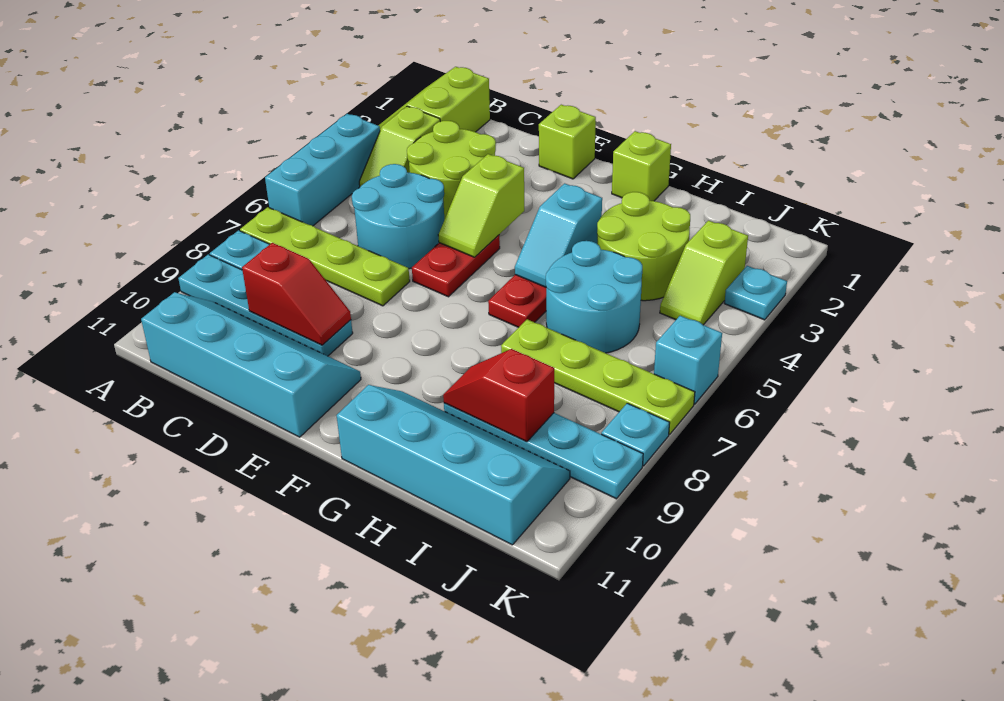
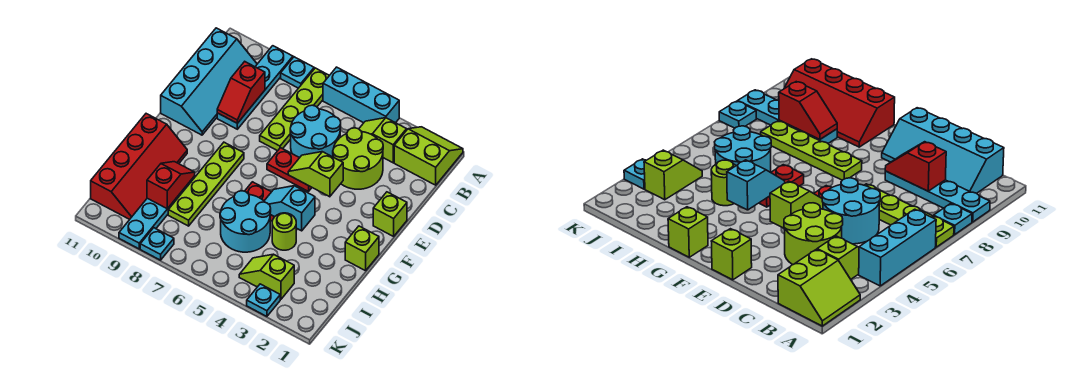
cyan slope G10:J11 level 1 top 11 -> red slope G10:J11 level 1 top 11
lime round brick H3:I4 level 1 -> lime round brick H4 level 1
lime plate H7:K7 level 1 -> lime plate F8:I8 level 1
cyan brick K6 level 1 -> none

